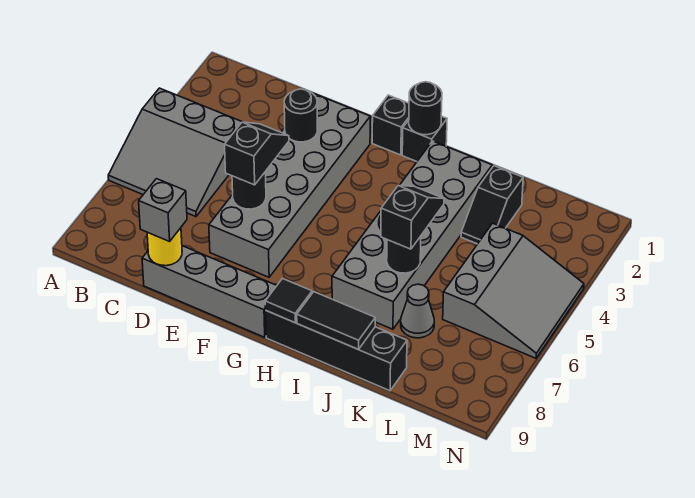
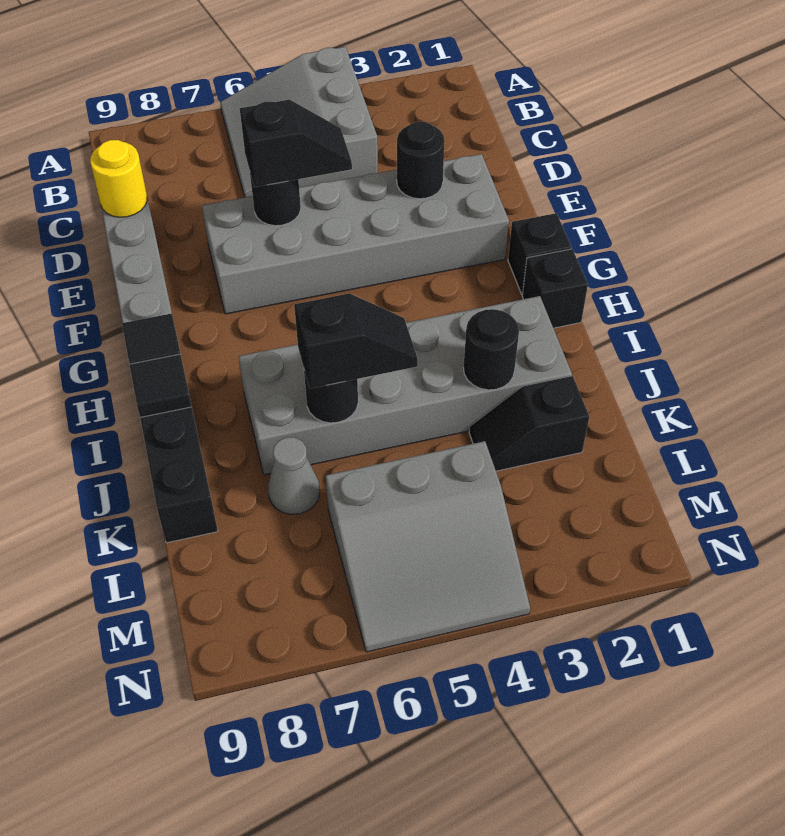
grey brick D9 level 3 -> none
black round brick H1 level 2 -> black round brick J3 level 2
black tile I9:J9 level 2 -> black tile I9 level 2

